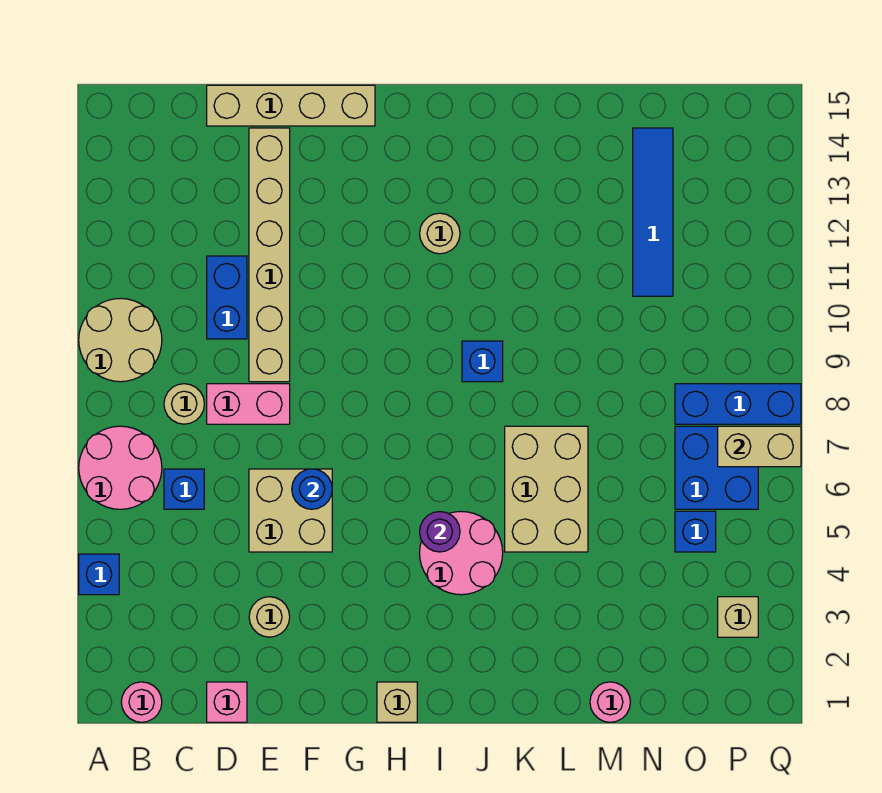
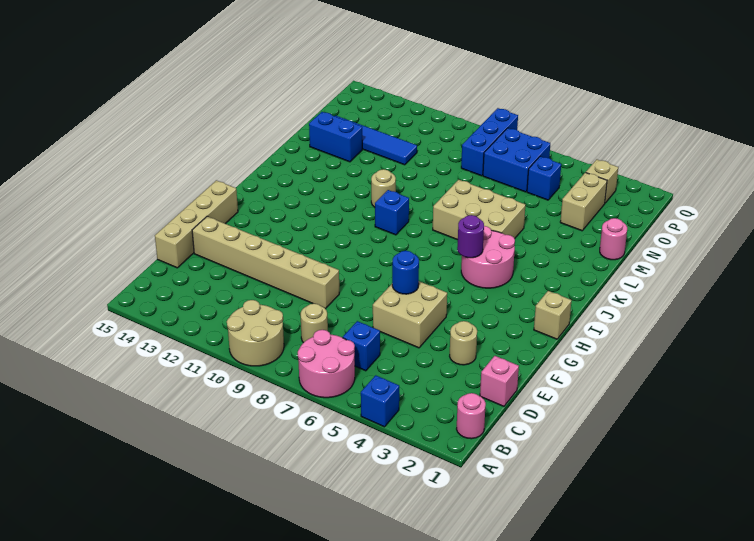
pink brick D8:E8 level 1 -> none
blue brick D10:D11 level 1 -> blue brick M13:M14 level 1
tan round brick I12 level 1 -> tan round brick K10 level 1
tan brick P7:Q7 level 2 -> tan brick N3:O3 level 1

